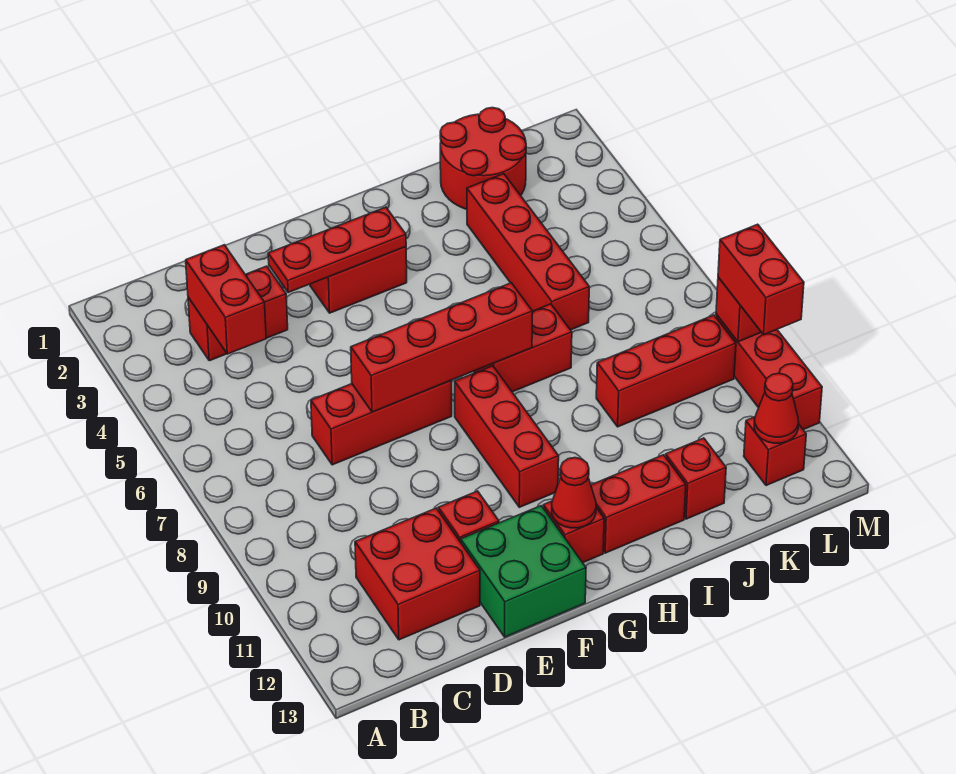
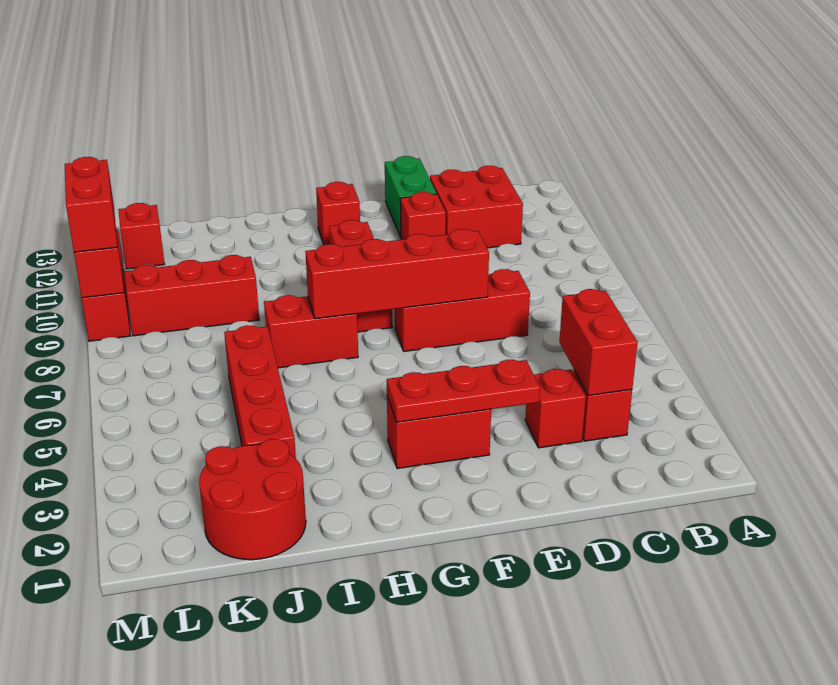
green brick E12:F13 level 1 -> green brick E12:E13 level 1
red cone G12 level 2 -> none
red brick H12:I12 level 1 -> none
red brick J12 level 1 -> none
red cone L12 level 2 -> none

